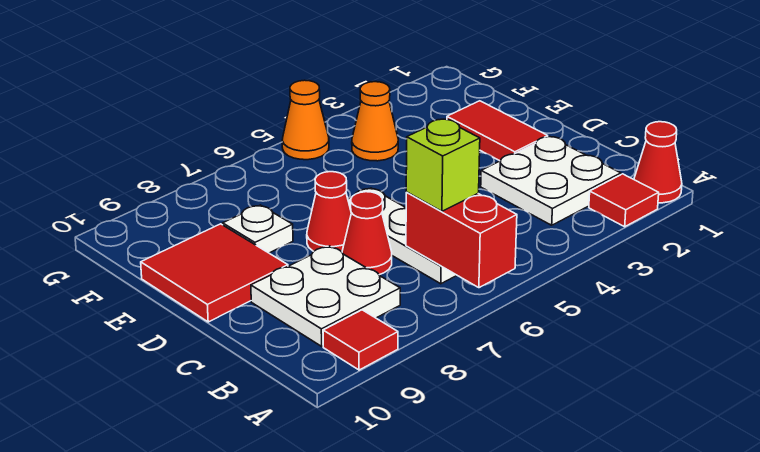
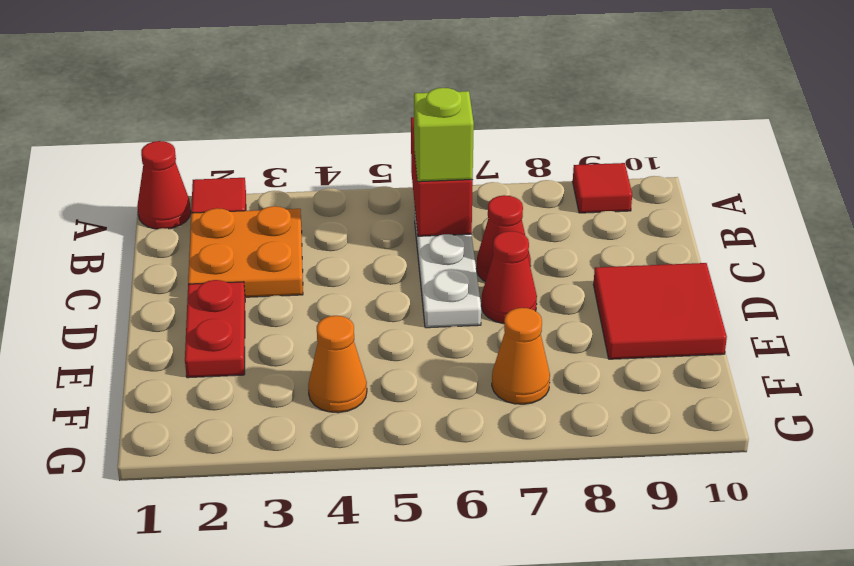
white plate B2:C3 level 1 -> orange plate B2:C3 level 1
white plate B8:C9 level 1 -> none
red tile D2:E2 level 1 -> red plate D2:E2 level 1
white plate E8 level 1 -> none
orange cone G5 level 1 -> orange cone F7 level 1

